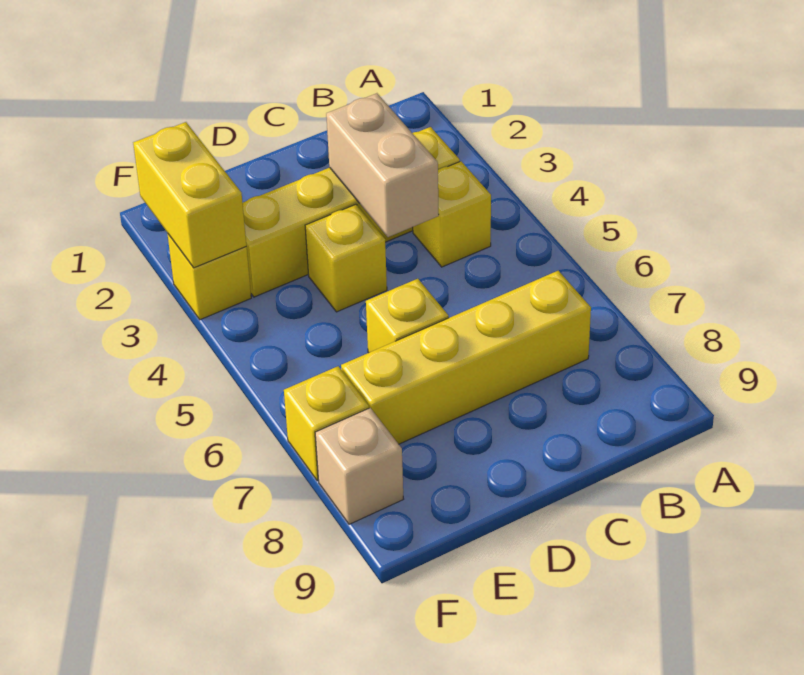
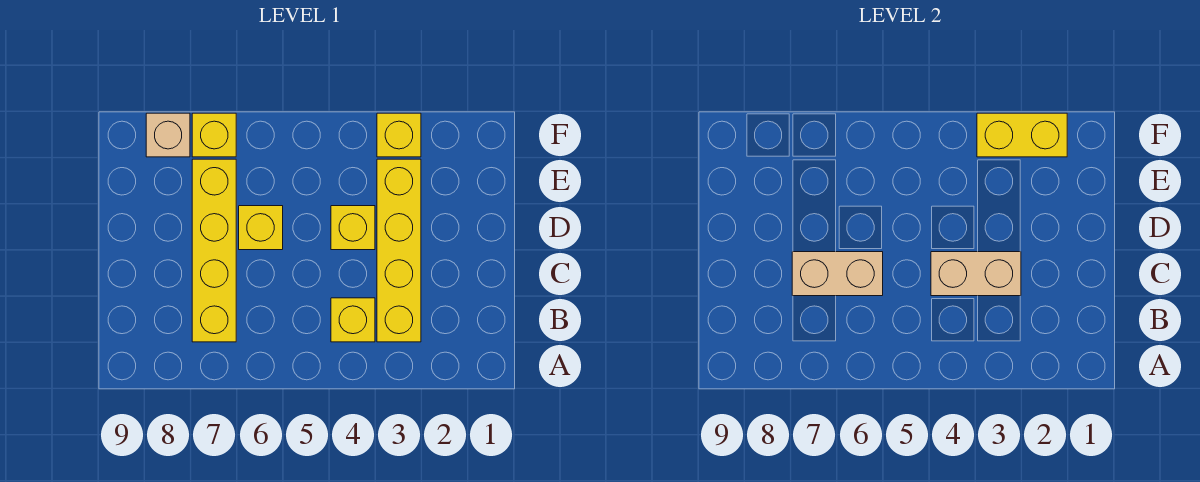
none -> tan brick C6:C7 level 2

